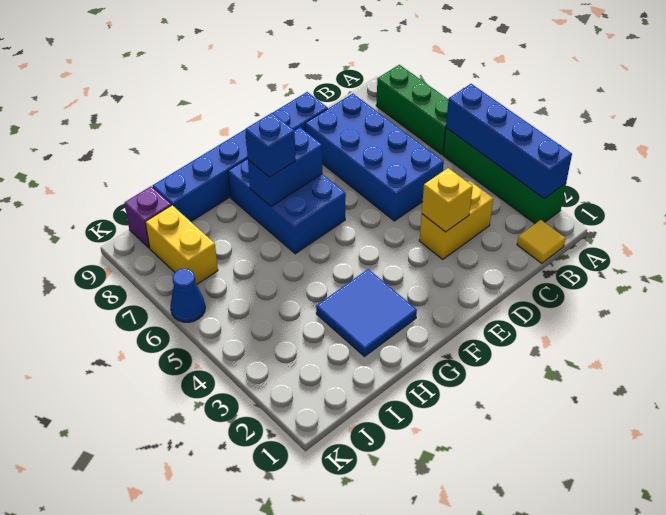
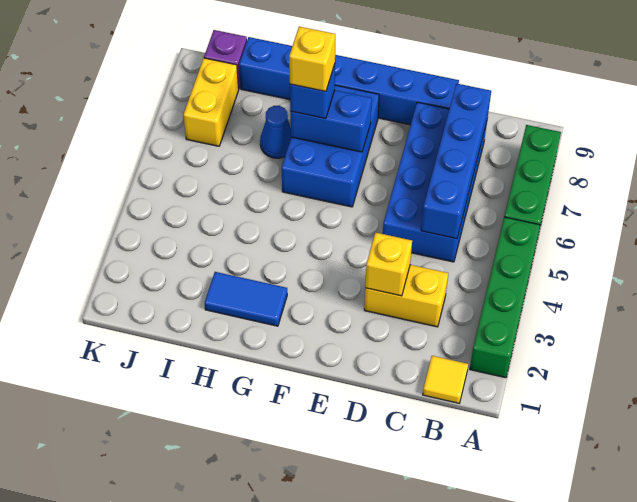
blue brick A2:A5 level 2 -> blue brick C5:C8 level 2
blue tile G2:H3 level 1 -> blue tile G2:H2 level 1
none -> yellow brick G7 level 4
blue cone K6 level 1 -> blue cone H7 level 1

